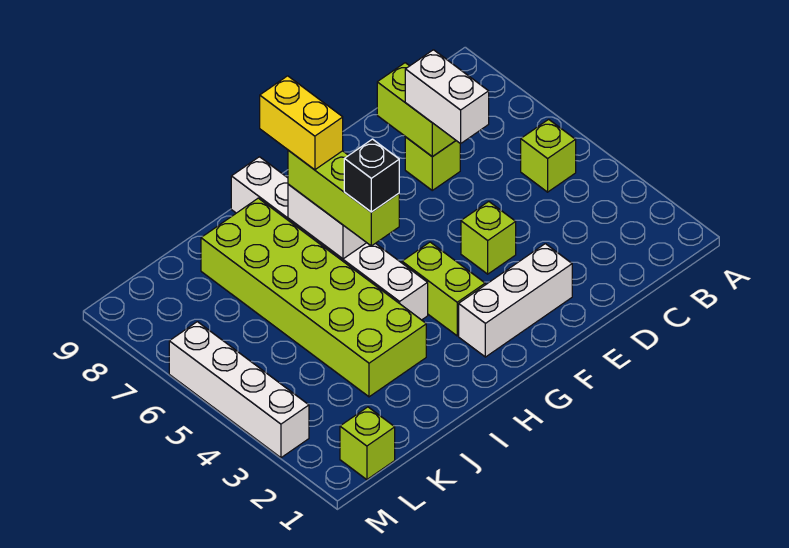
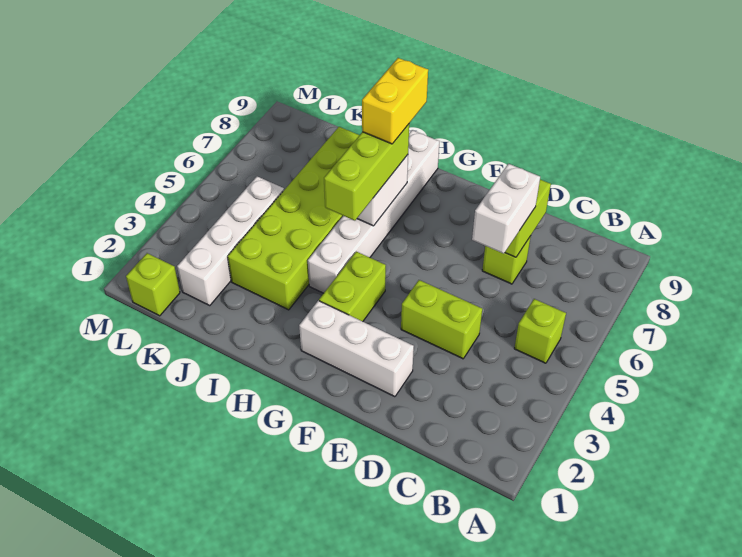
lime brick E4 level 1 -> lime brick D4:E4 level 1
black brick H5 level 4 -> none
white brick M3:M6 level 1 -> white brick K2:K5 level 1

